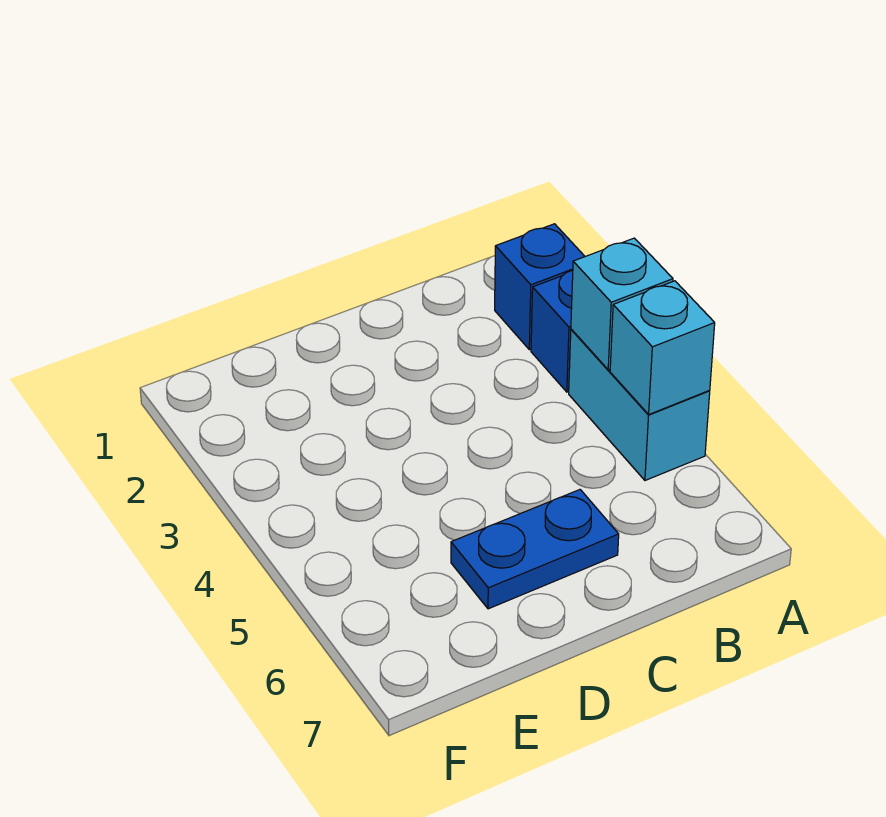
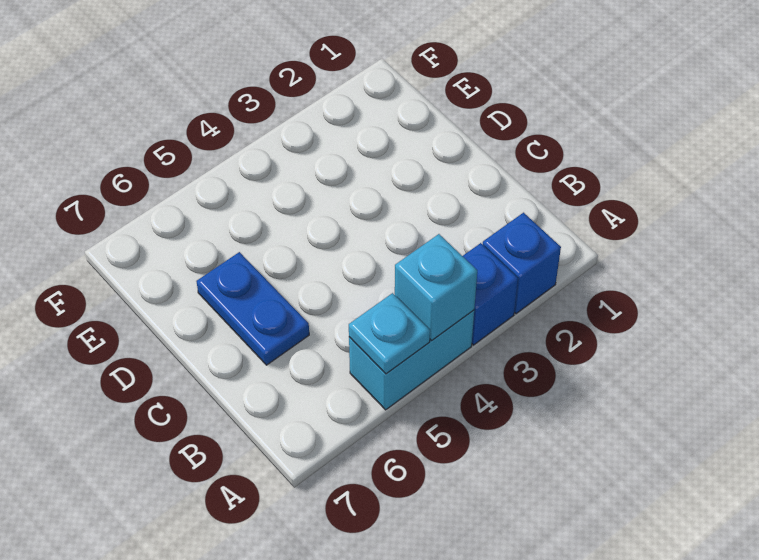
cyan brick A5 level 2 -> cyan plate A5 level 2

